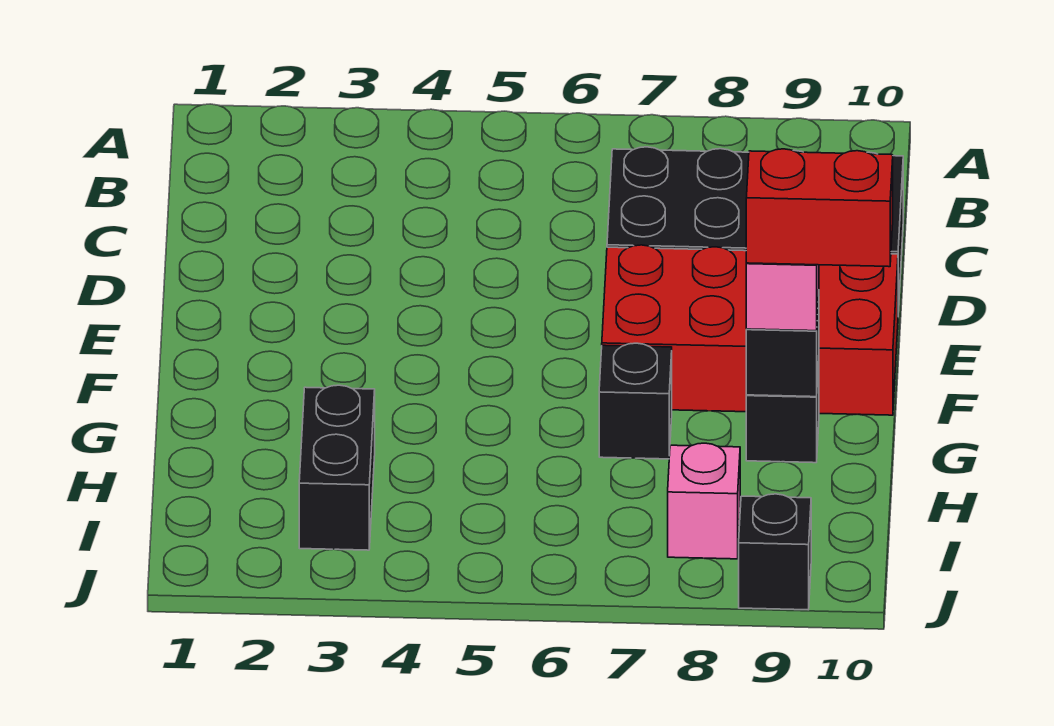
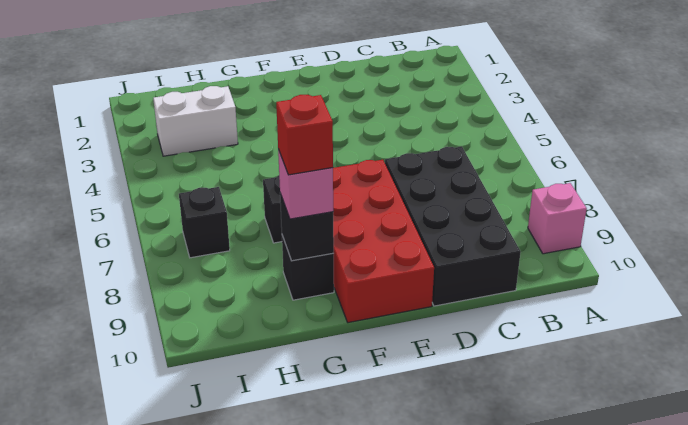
red brick G9:G10 level 4 -> red brick G9 level 4
black brick H3:I3 level 1 -> white brick H3:I3 level 1
pink brick I8 level 1 -> pink brick A9 level 1
black brick J9 level 1 -> black brick I7 level 1

